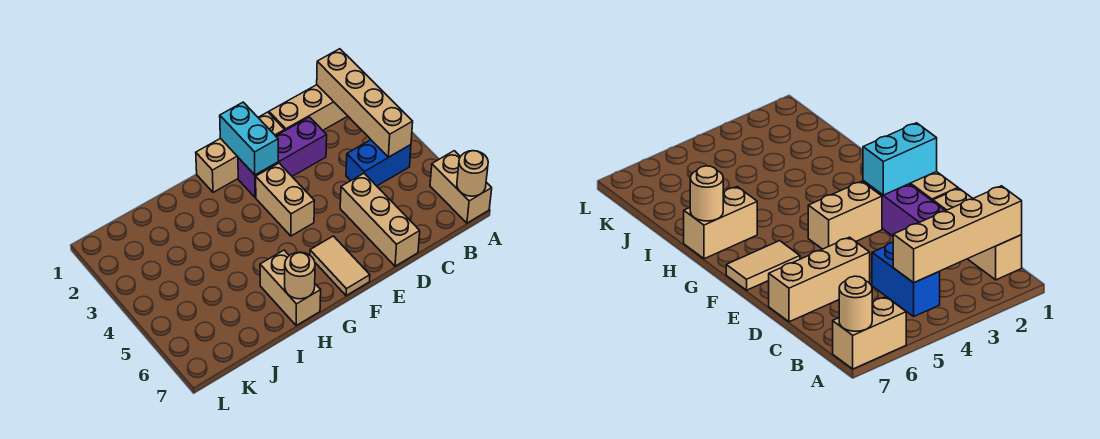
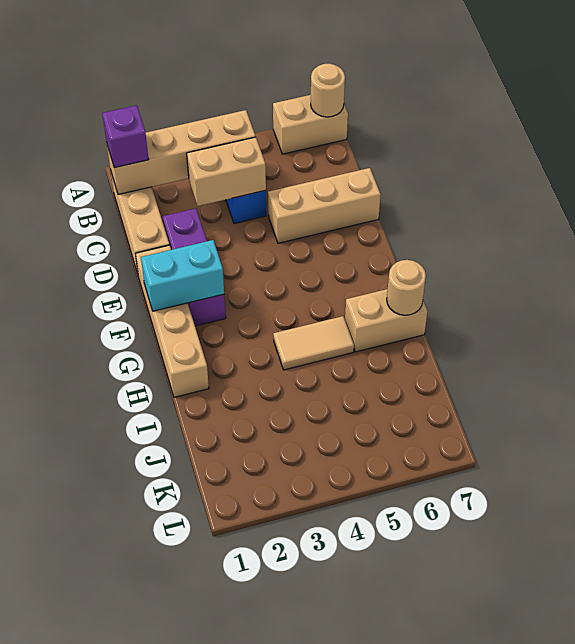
none -> purple brick B1 level 3
tan brick E1:G1 level 1 -> tan brick E1:H1 level 1
tan brick F3:F4 level 1 -> tan brick C3:C4 level 2
tan tile F6:F7 level 1 -> tan tile H4:H5 level 1

